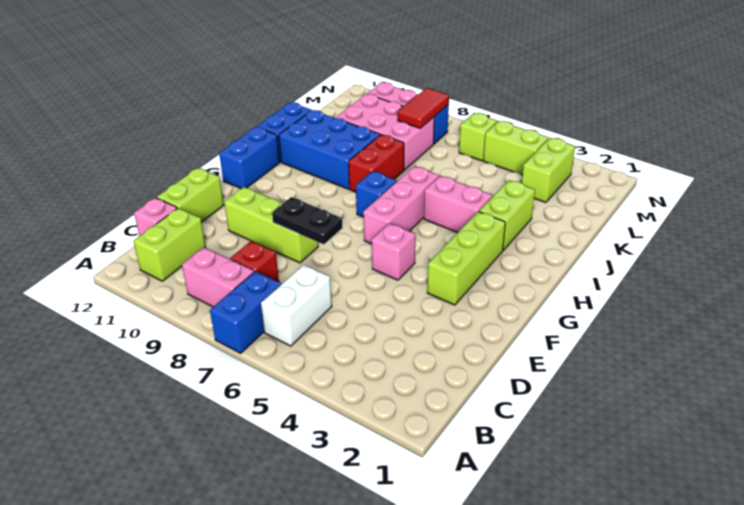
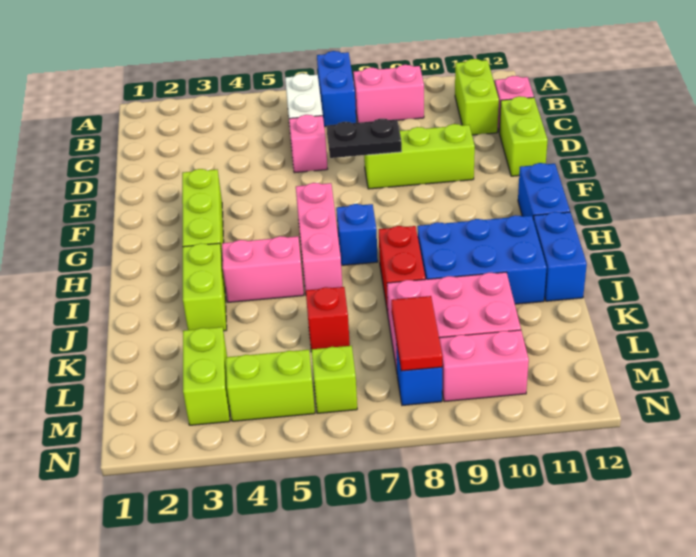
red brick C8 level 1 -> red brick K6 level 1
pink brick F5 level 1 -> pink brick D6 level 1

